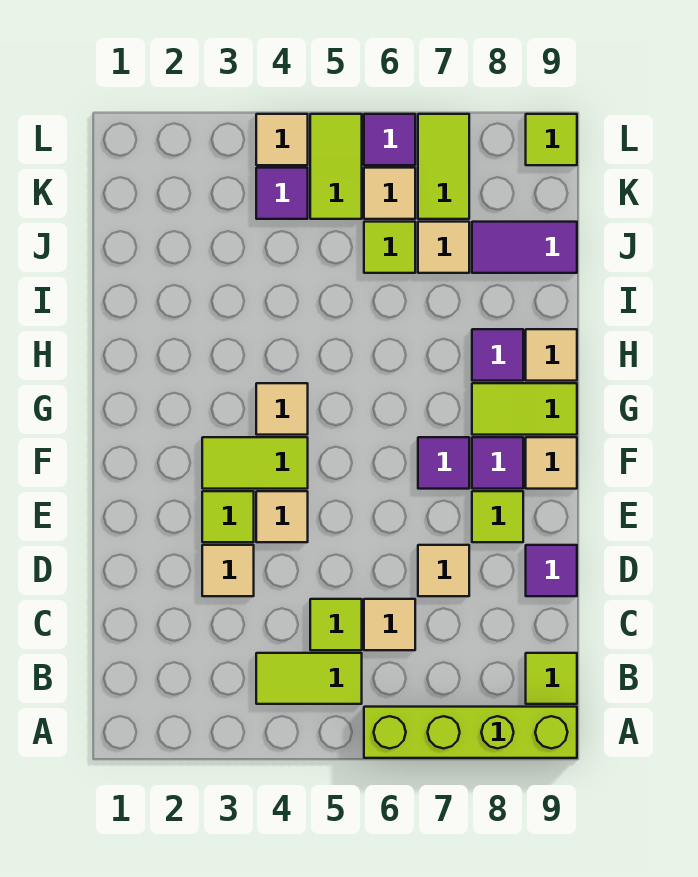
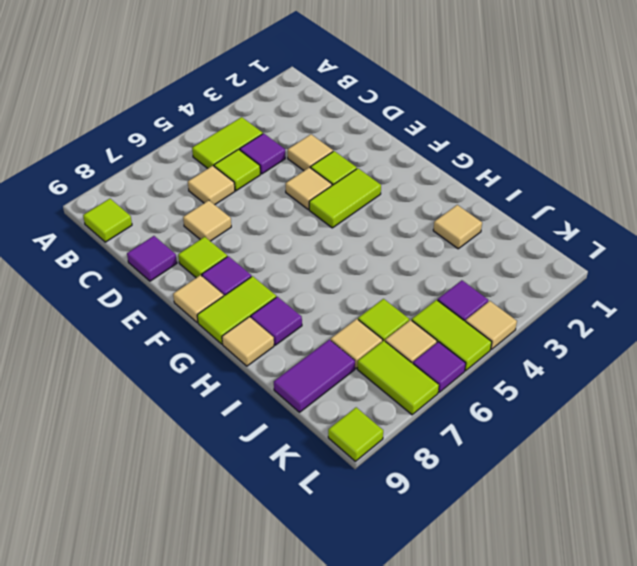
lime brick A6:A9 level 1 -> none
purple tile F7 level 1 -> purple tile C4 level 1
tan tile G4 level 1 -> tan tile I2 level 1

